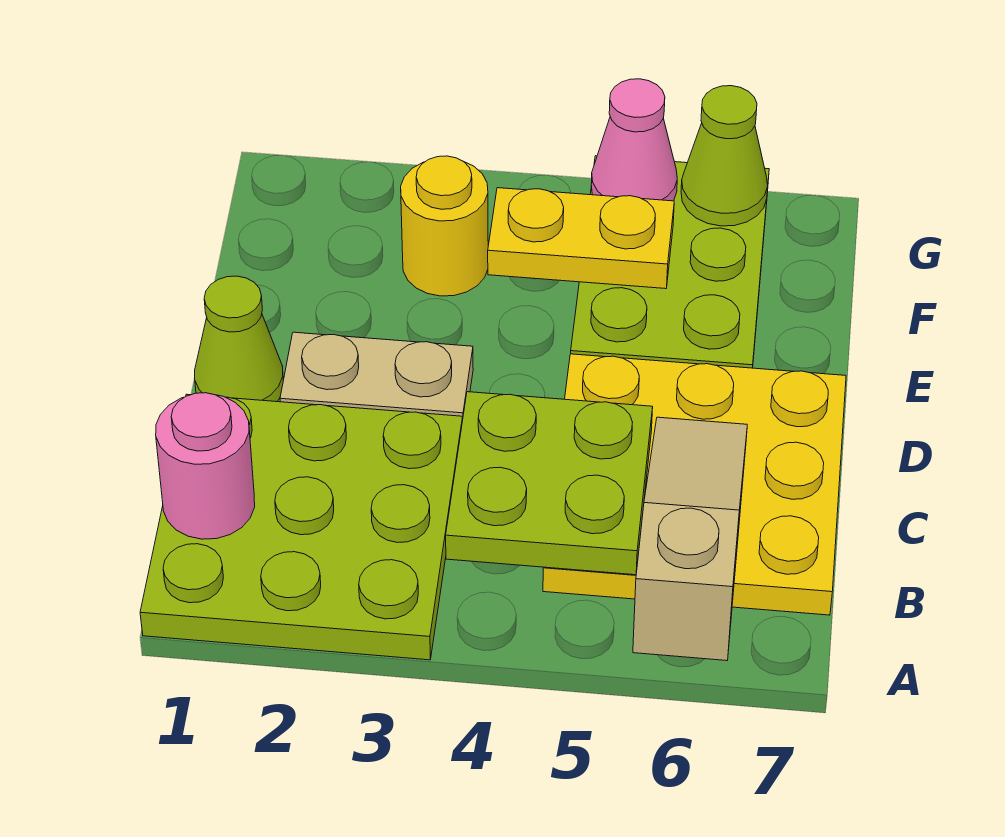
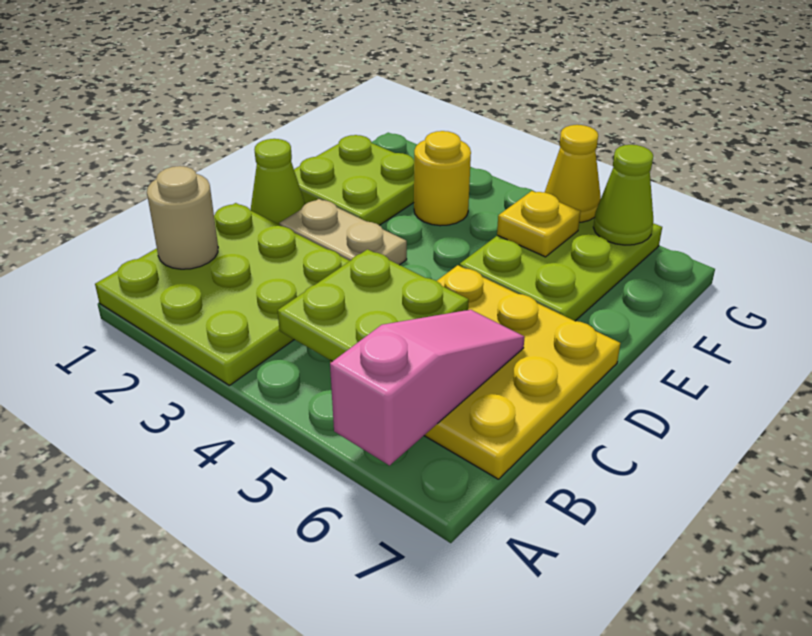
tan slope A6:C6 level 2 top A -> pink slope A6:C6 level 2 top A
pink round brick B1 level 2 -> tan round brick B1 level 2
none -> lime plate E1:F2 level 1
yellow plate F4:F5 level 2 -> yellow plate F5 level 2
pink cone G5 level 2 -> yellow cone G5 level 2

